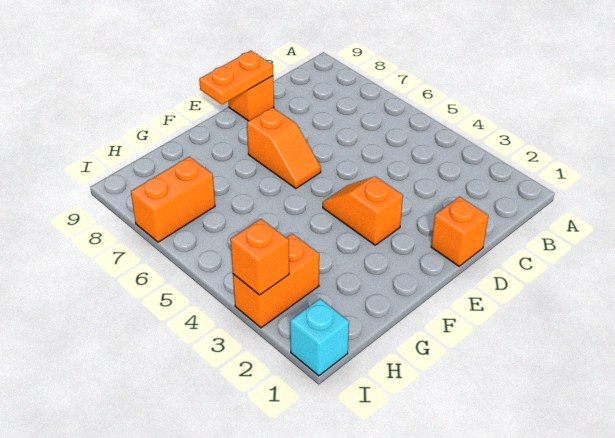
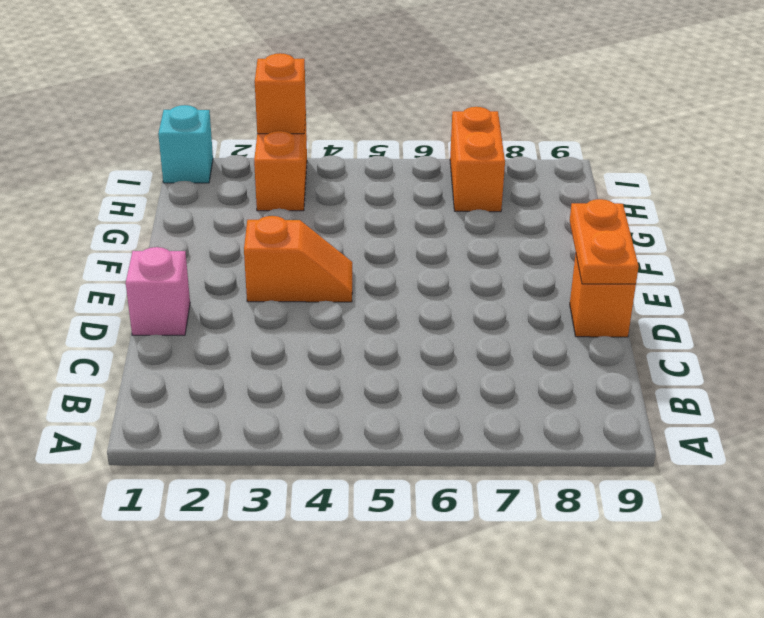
orange brick D1 level 1 -> pink brick D1 level 1
orange slope E6:E7 level 1 top 7 -> none

